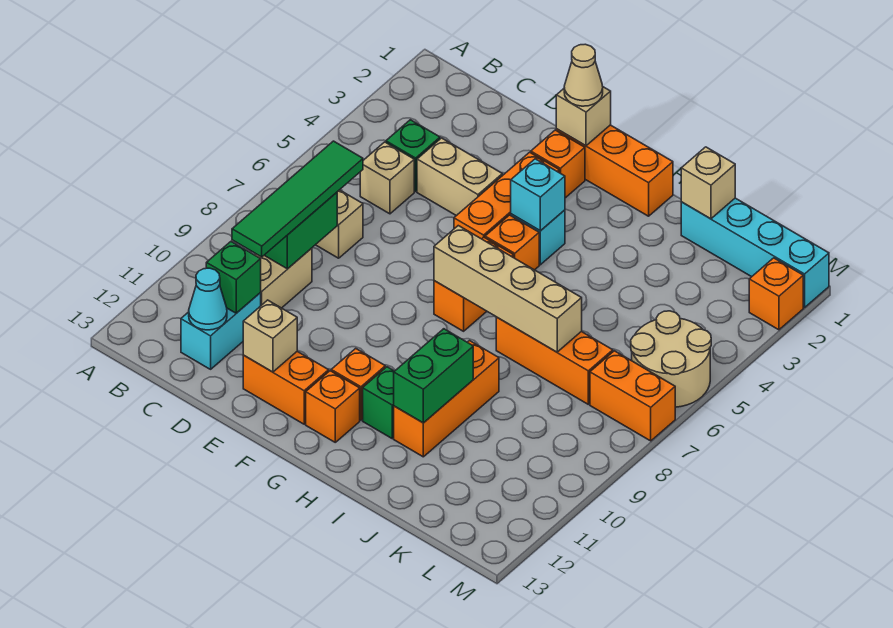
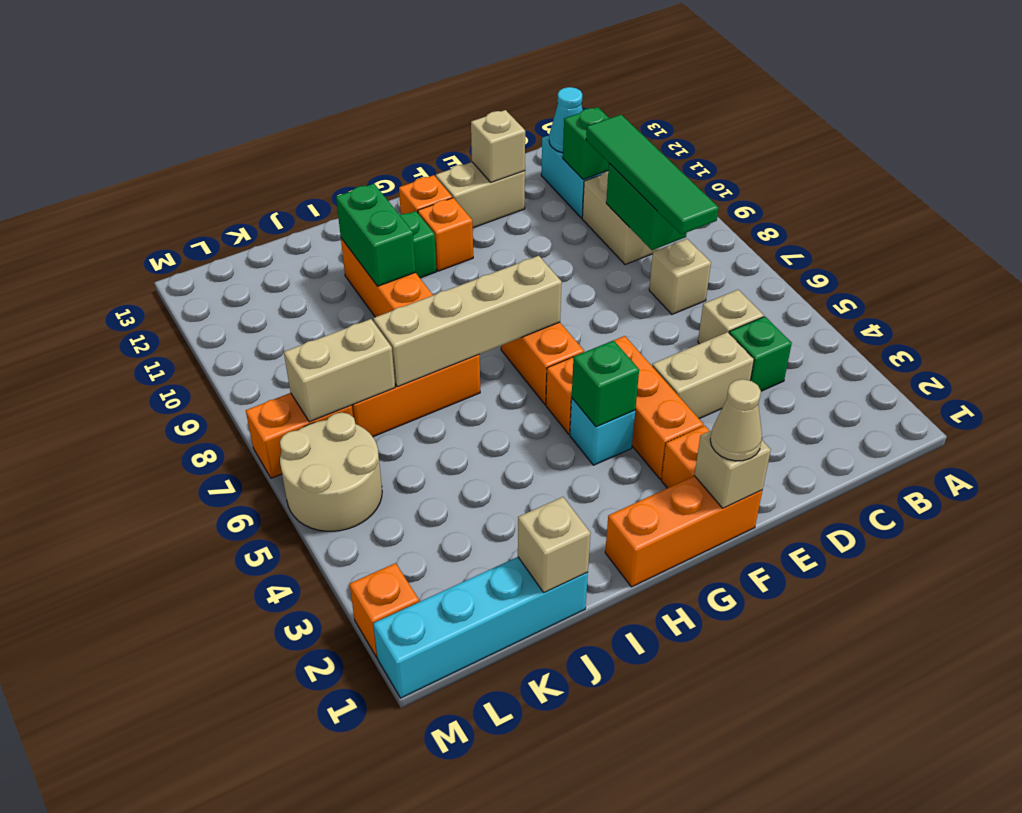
orange brick E12:F12 level 1 -> tan brick E12:F12 level 1
cyan brick G4 level 2 -> green brick G4 level 2
none -> tan brick K7:L7 level 2

